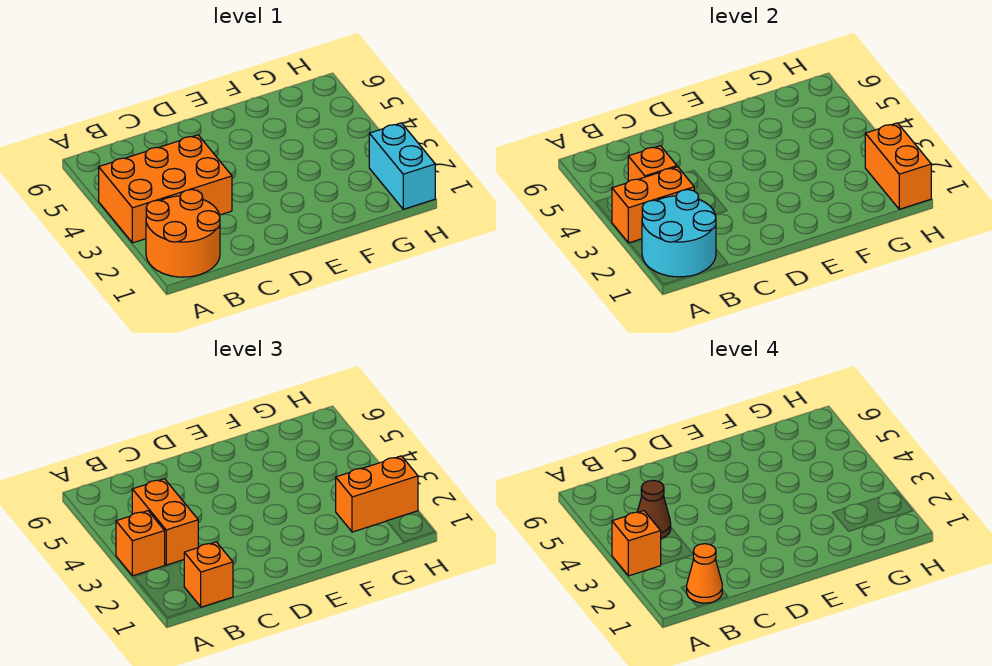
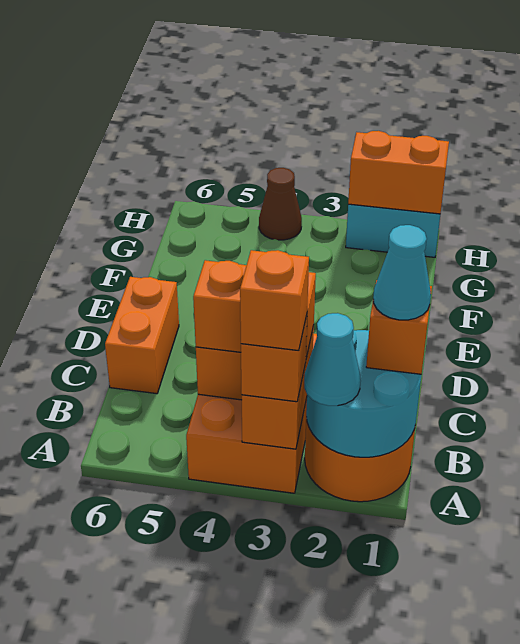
none -> cyan cone A2 level 3
orange cone B1 level 4 -> cyan cone B1 level 4
brown cone B4 level 4 -> brown cone H4 level 1
orange brick G2:H2 level 3 -> orange brick C6:D6 level 1

